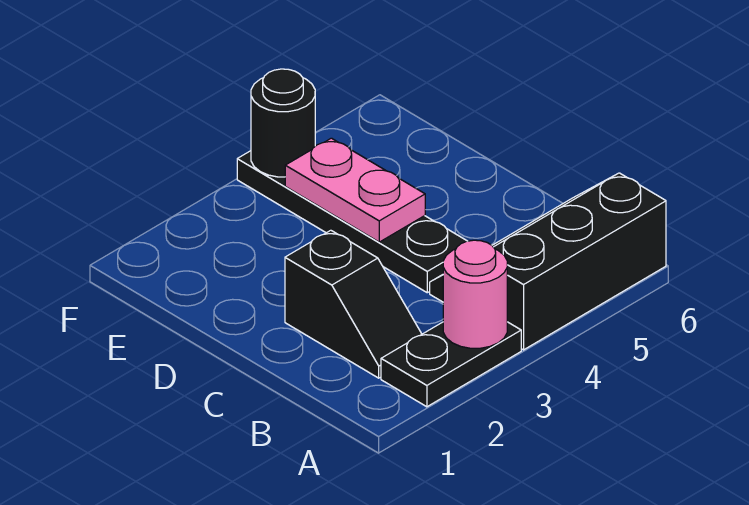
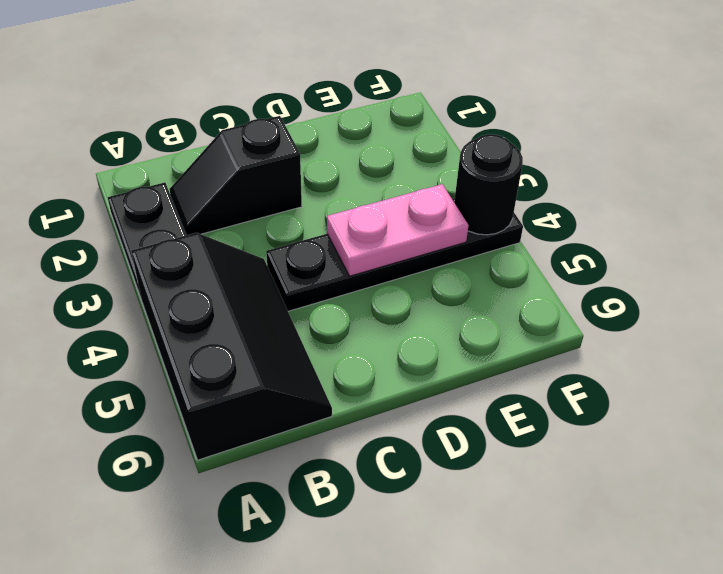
pink round brick A3 level 2 -> none

